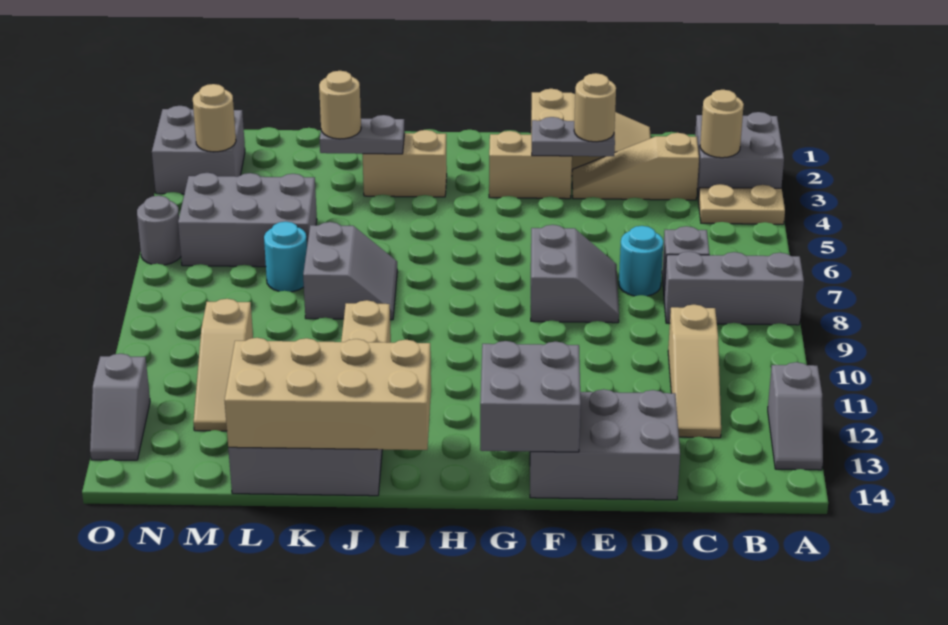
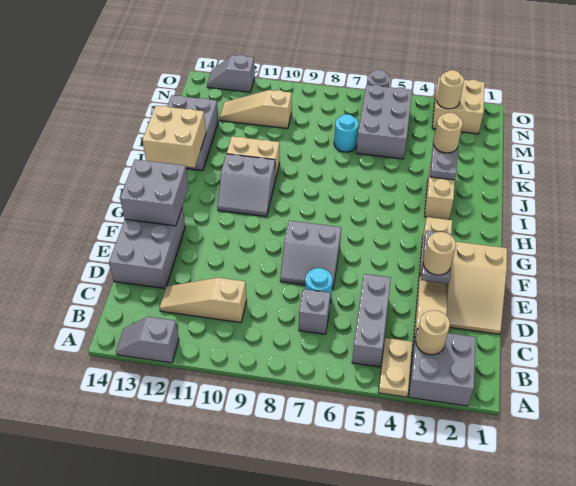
grey brick A8:C8 level 1 -> grey brick B5:D5 level 1
tan brick I13:L14 level 2 -> tan brick I13:J14 level 2
grey slope J7:K8 level 1 top K -> grey slope H10:I11 level 1 top I
grey brick N2:O3 level 1 -> tan brick N2:O3 level 1

